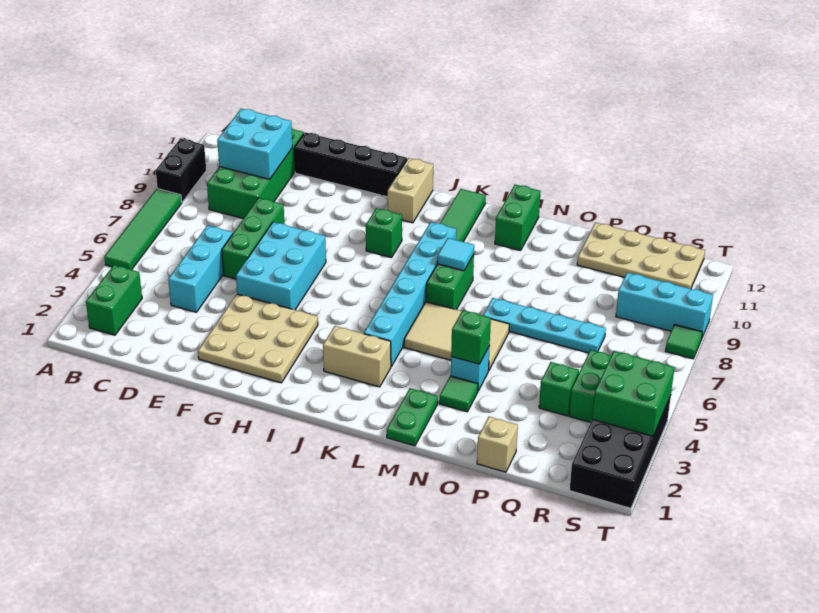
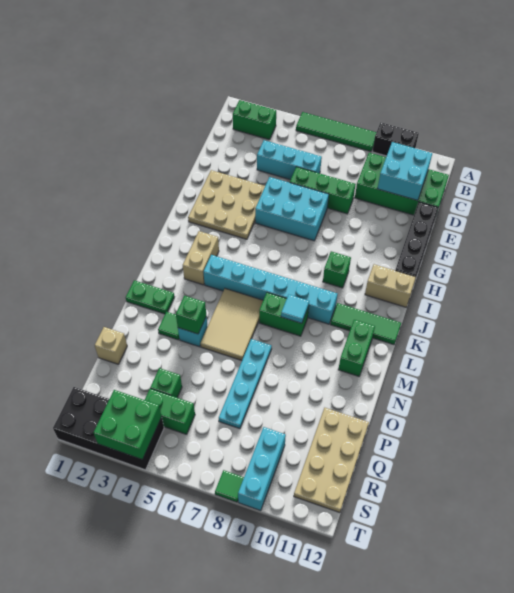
green brick M11:M12 level 1 -> green brick L11:M11 level 1

